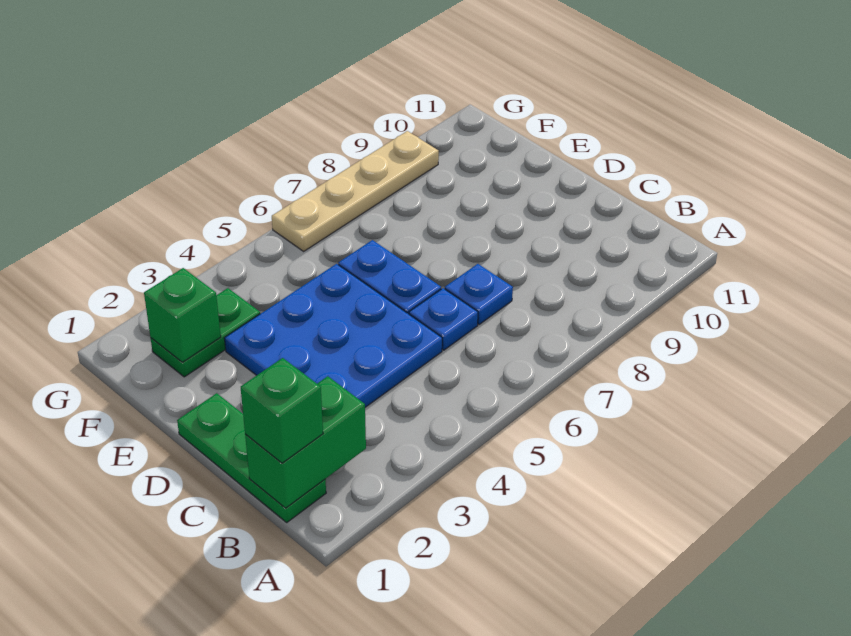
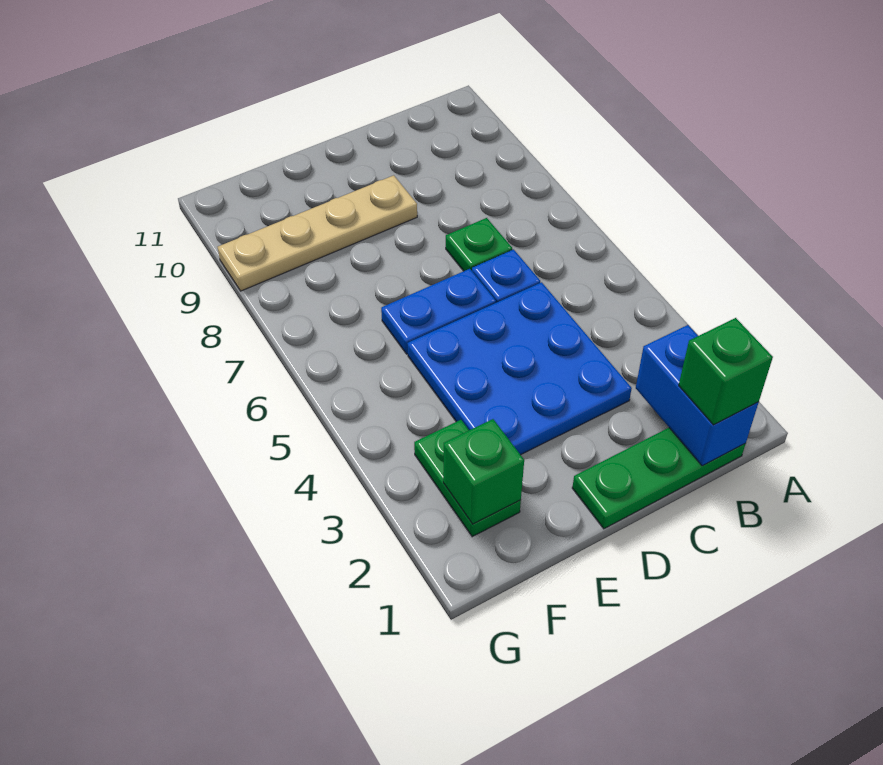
green brick B1:B2 level 2 -> blue brick B1:B2 level 2
blue plate C7 level 1 -> green plate C7 level 1
tan plate G6:G9 level 1 -> tan plate D9:G9 level 1

